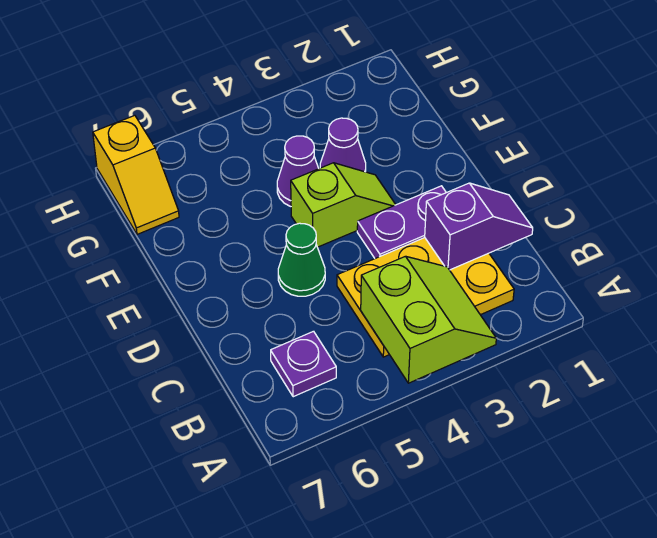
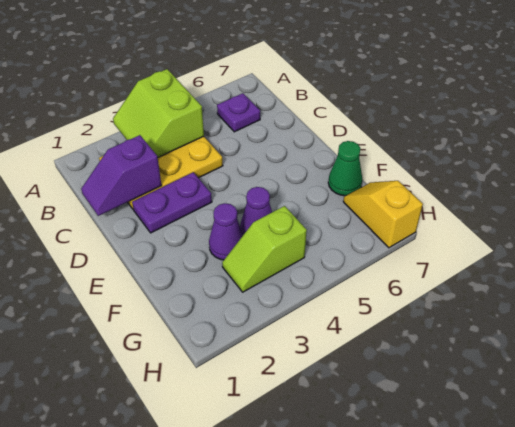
green cone D5 level 1 -> green cone F7 level 1
lime slope E3:E4 level 1 top 4 -> lime slope G3:G4 level 1 top 4

